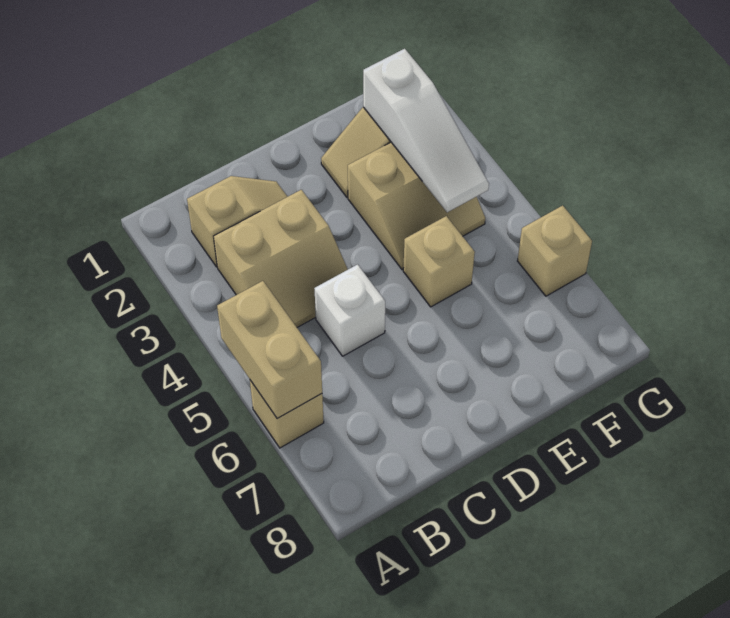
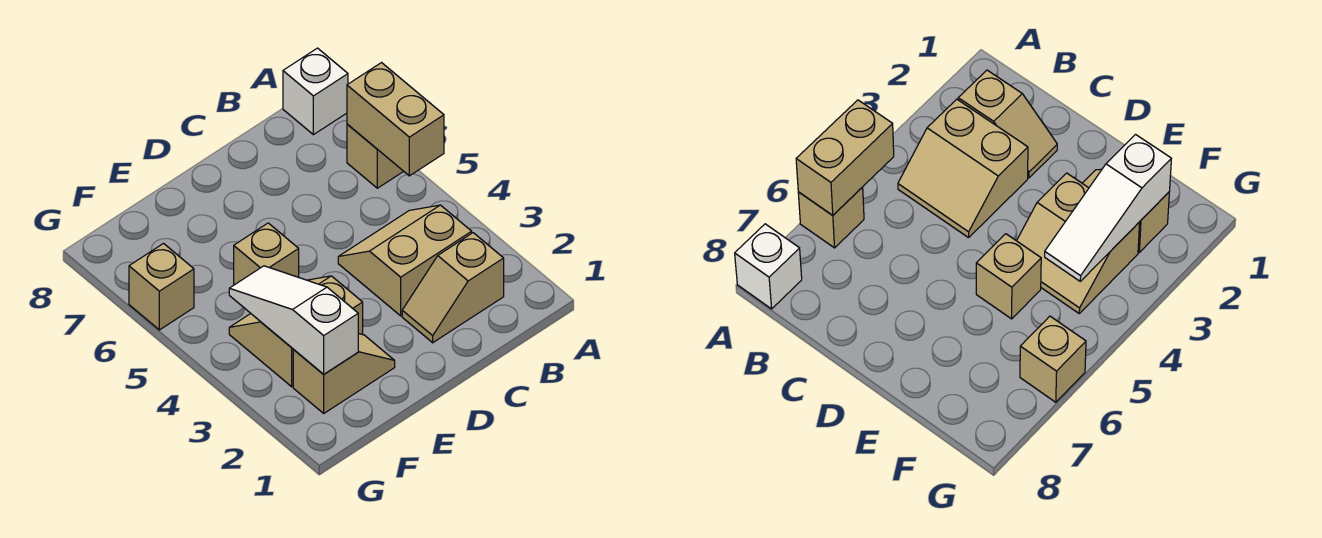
white brick C5 level 1 -> white brick A8 level 1

